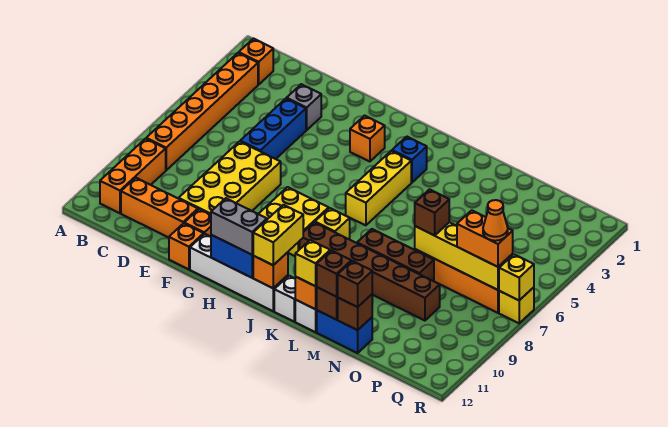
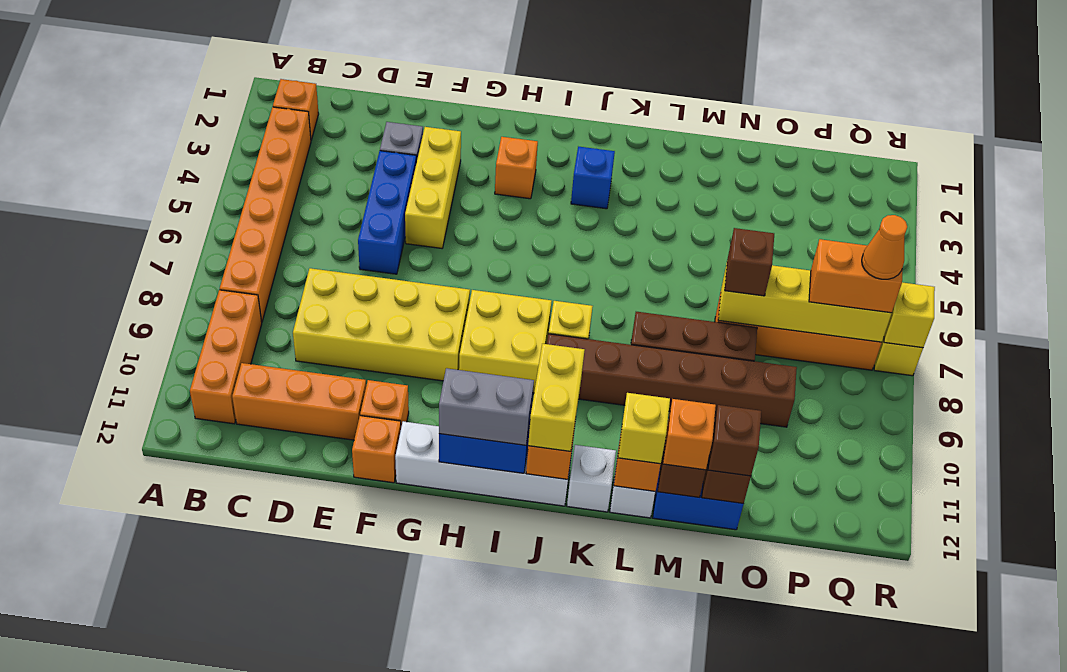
yellow brick E7:F10 level 1 -> yellow brick D8:G9 level 1
yellow brick J4:J6 level 1 -> yellow brick F3:F5 level 1
brown brick M12 level 3 -> orange brick M12 level 3

